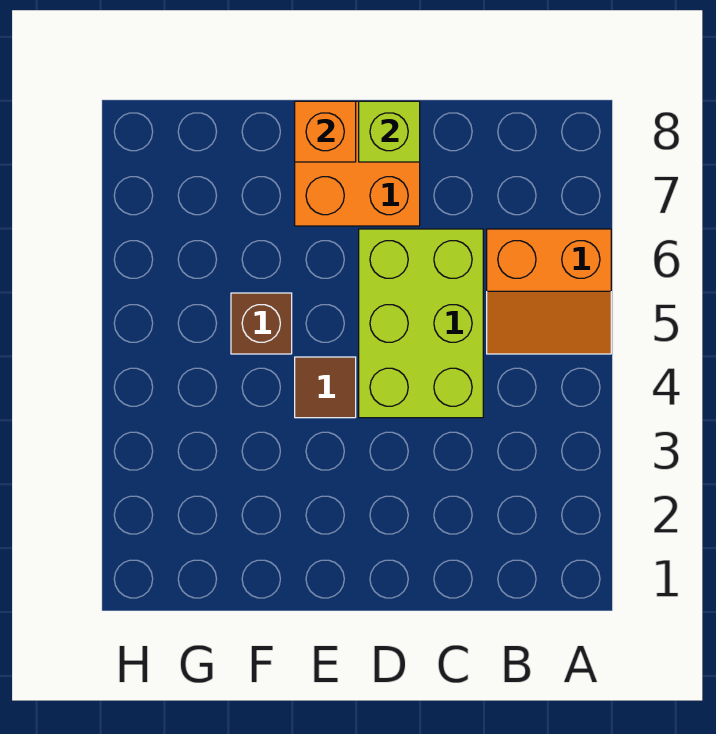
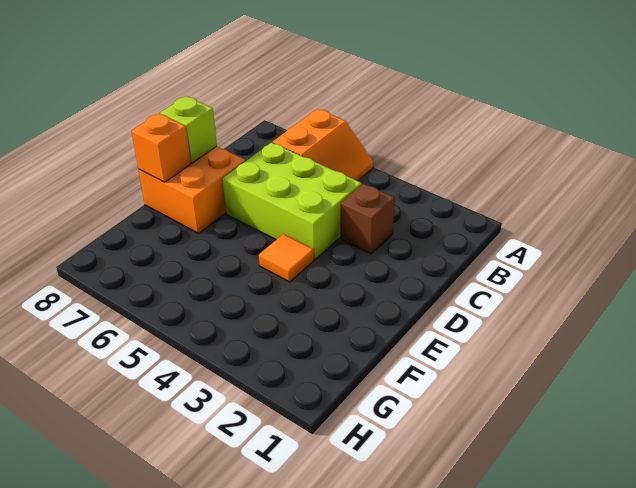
brown tile E4 level 1 -> orange tile E4 level 1
brown brick F5 level 1 -> brown brick C3 level 1

